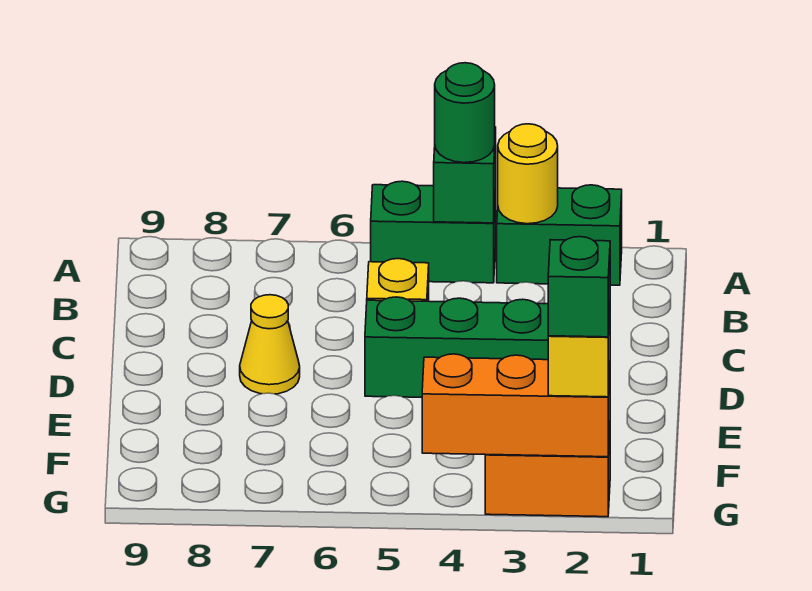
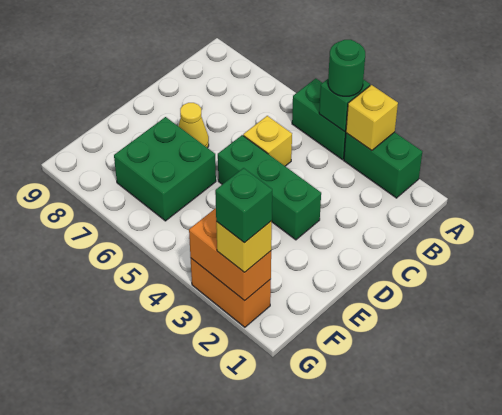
yellow round brick A3 level 2 -> yellow brick A3 level 2
none -> green brick E6:F7 level 1
orange brick G2:G4 level 2 -> orange brick G2:G3 level 2

